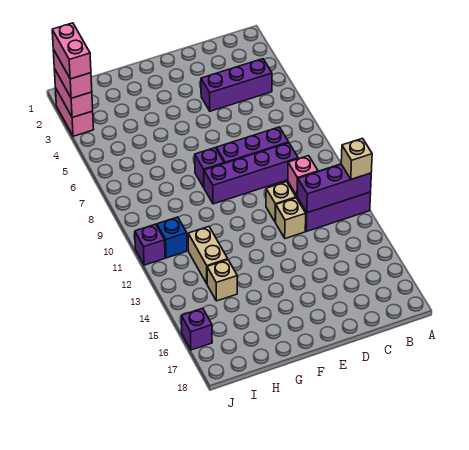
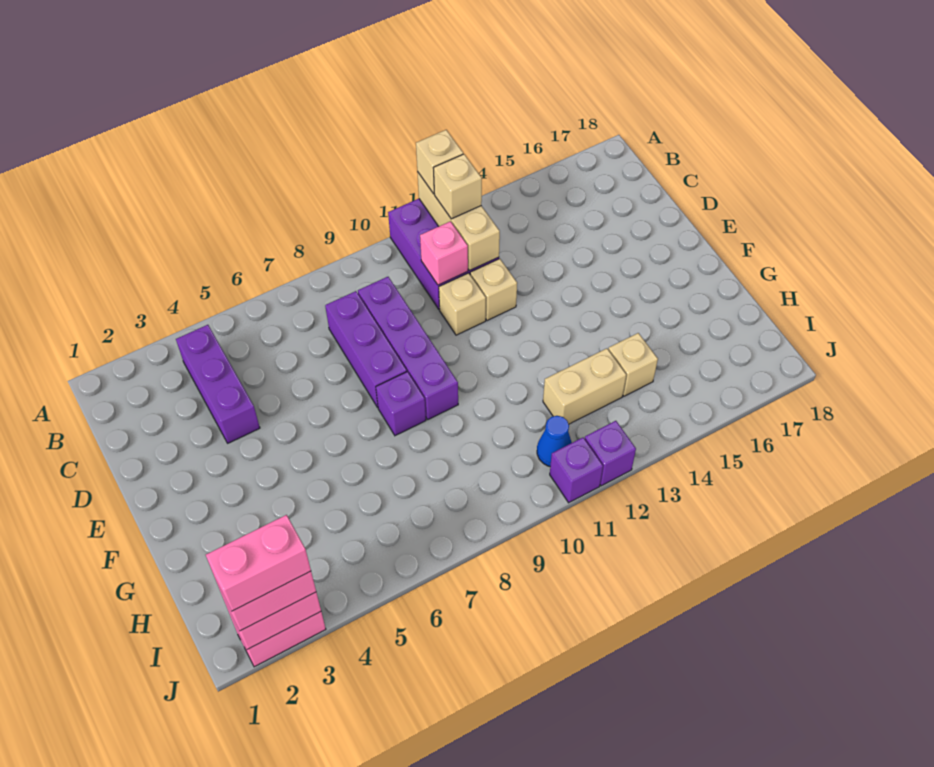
purple brick A12:C12 level 2 -> tan brick A12:C12 level 2
none -> tan brick B12 level 3
blue brick I11 level 1 -> blue cone I11 level 1
purple brick J16 level 1 -> purple brick J12 level 1

